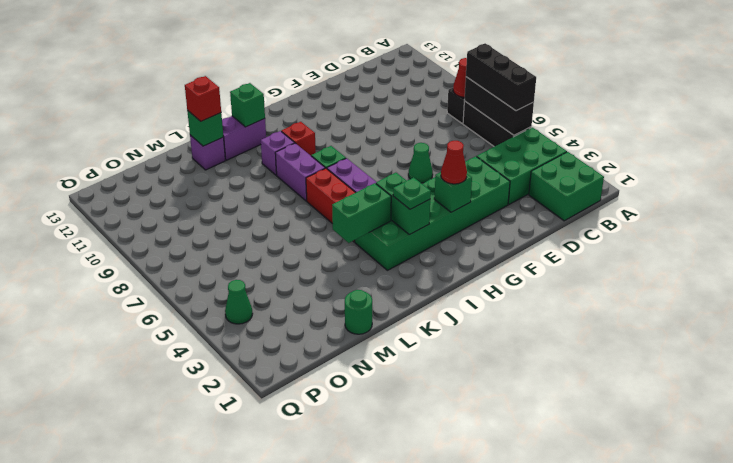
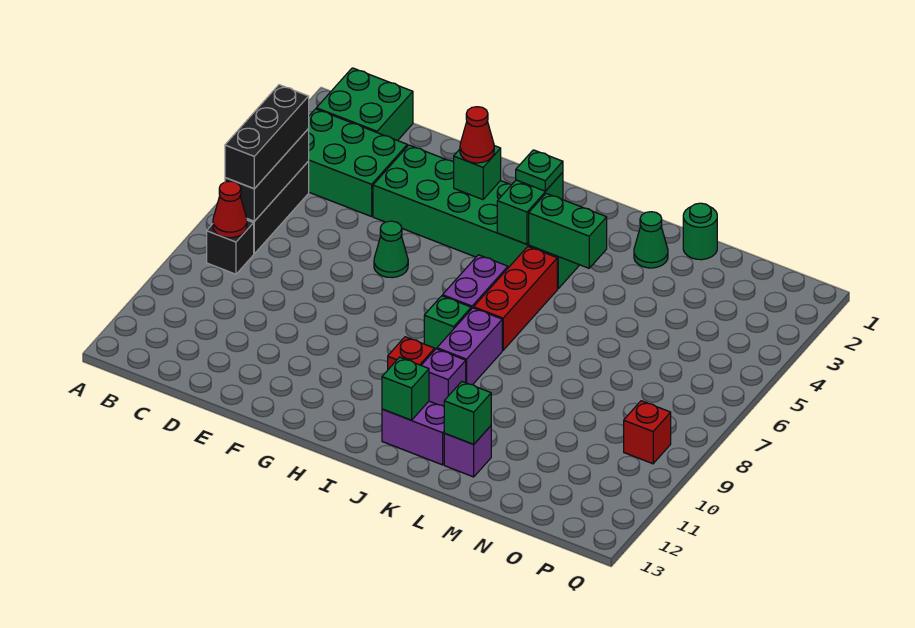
red brick L12 level 3 -> red brick P9 level 1
green cone P4 level 1 -> green cone L2 level 1

